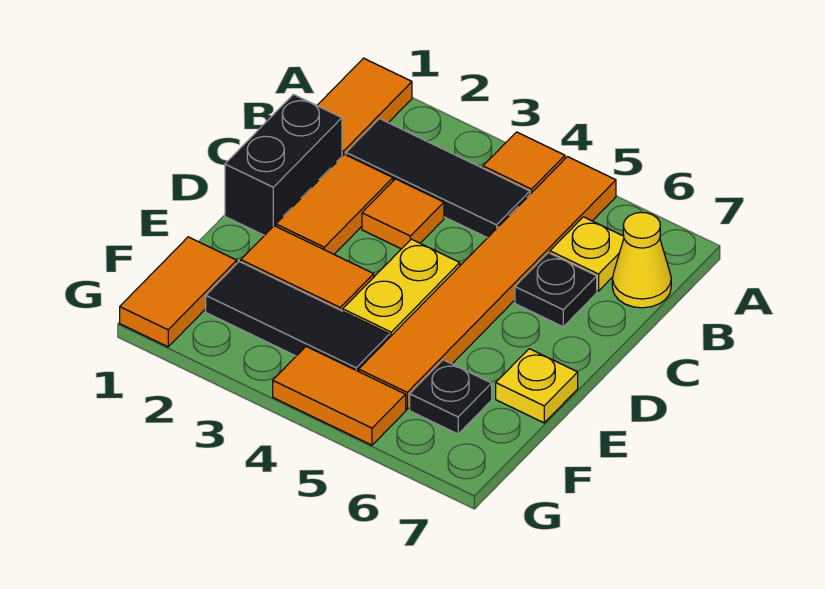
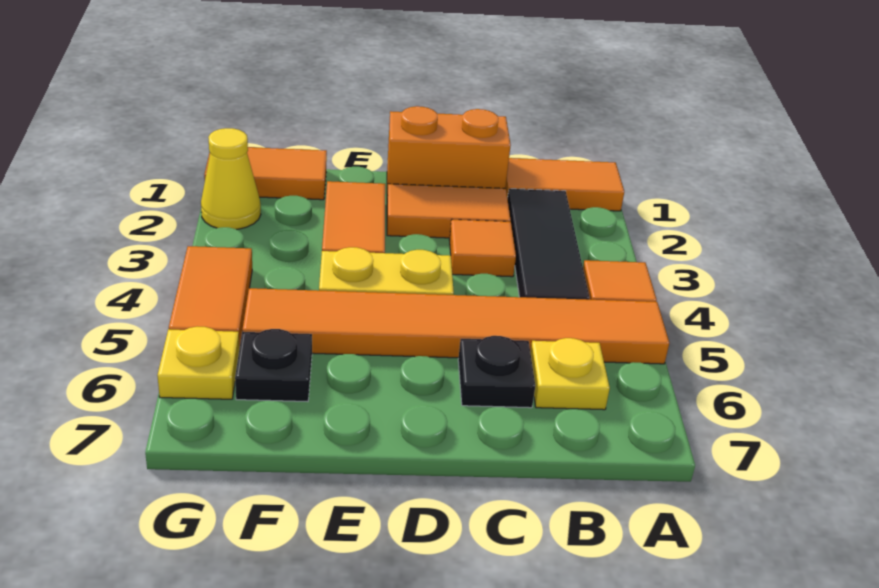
yellow cone B7 level 1 -> yellow cone G2 level 1
black brick C1:D1 level 1 -> orange brick C1:D1 level 1
yellow plate E7 level 1 -> yellow plate G6 level 1
black tile F2:F4 level 1 -> none

